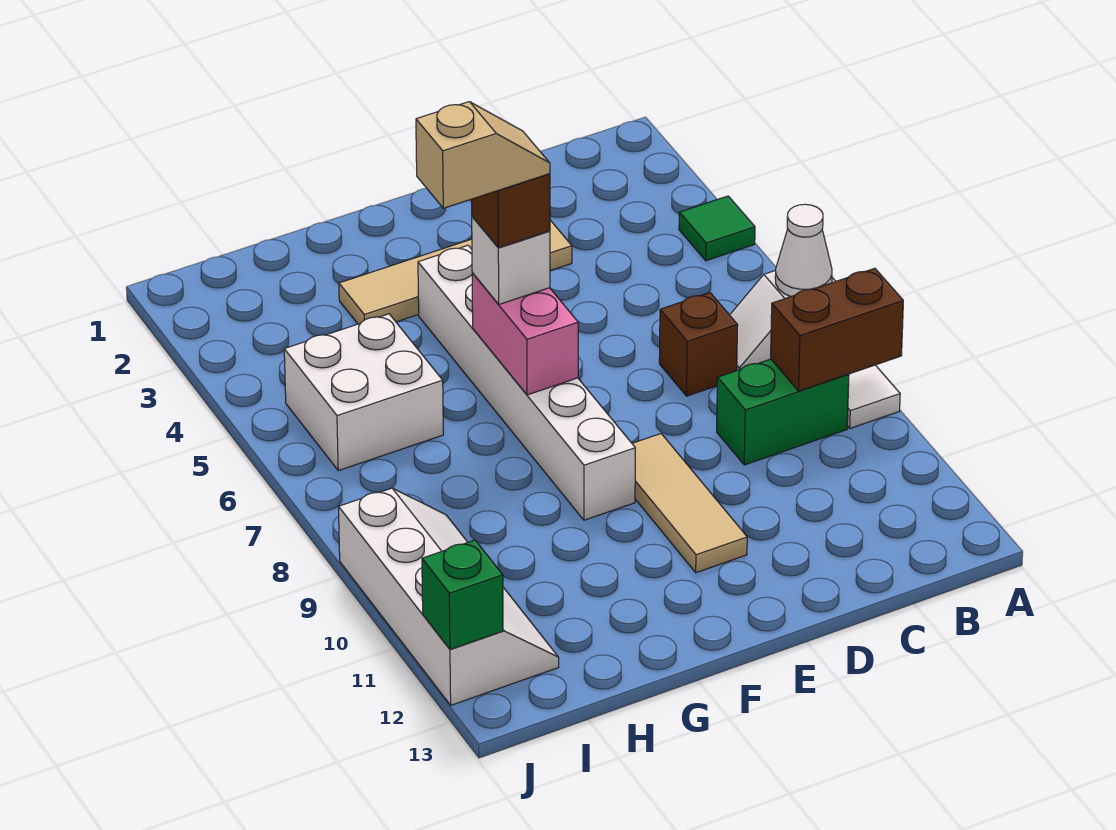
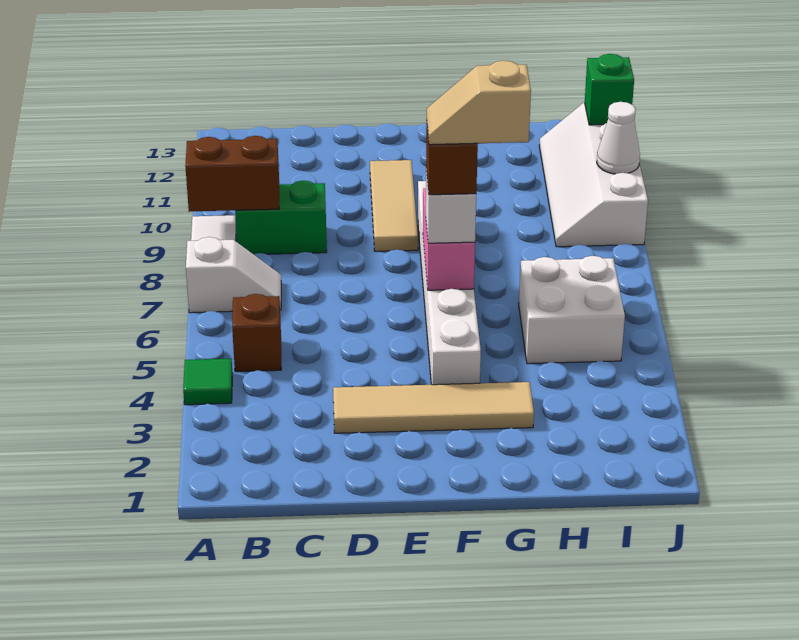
white cone A7 level 2 -> white cone J10 level 2
brown brick C7 level 1 -> brown brick B5 level 1

